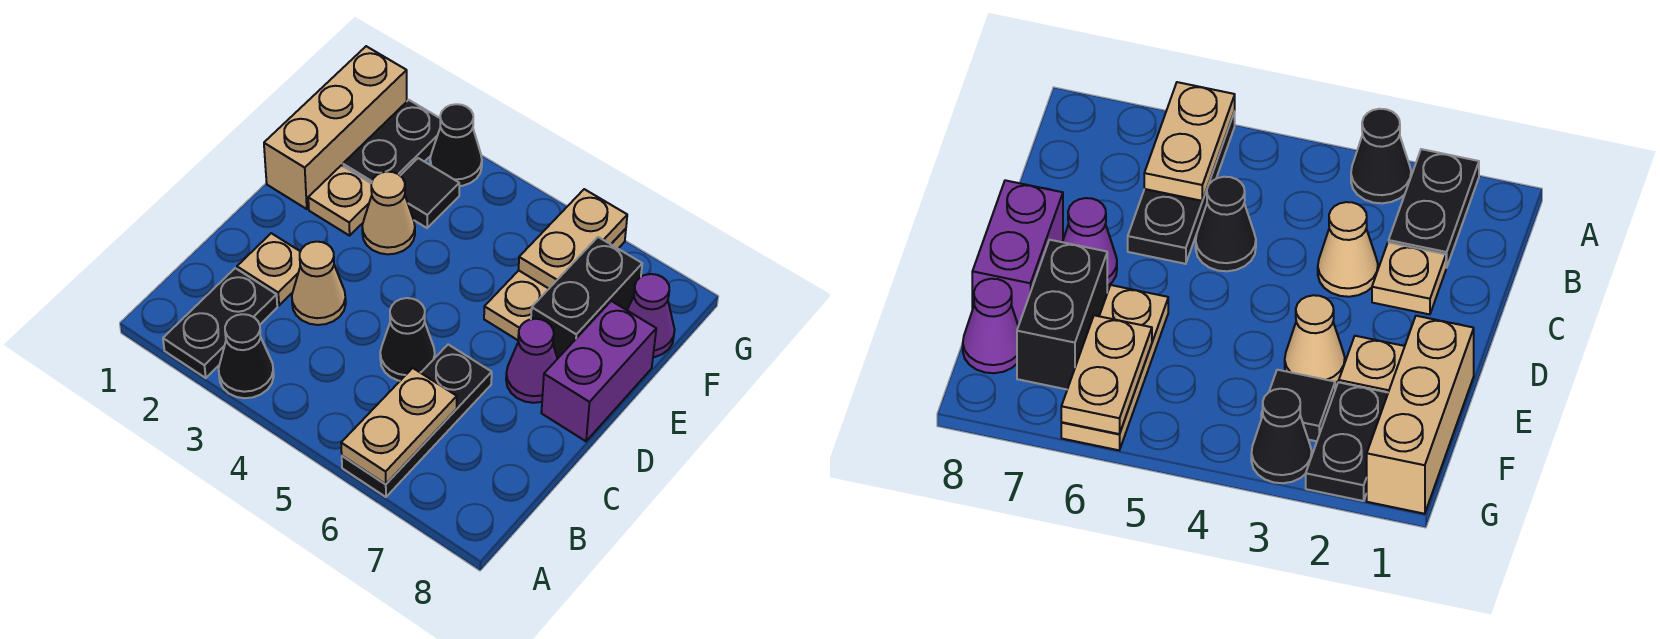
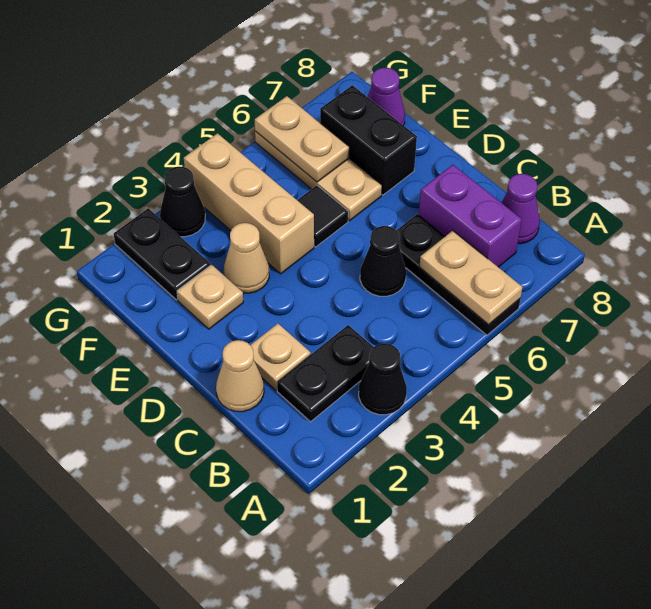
black plate A2:B2 level 1 -> black plate B2:B3 level 1
tan cone C3 level 1 -> tan cone C1 level 1
purple cone D7 level 1 -> purple cone B8 level 1
purple brick D8:E8 level 1 -> purple brick B7:C7 level 1
tan brick E1:G1 level 1 -> tan brick E4:G4 level 1
black tile F3 level 1 -> black tile E5 level 1

